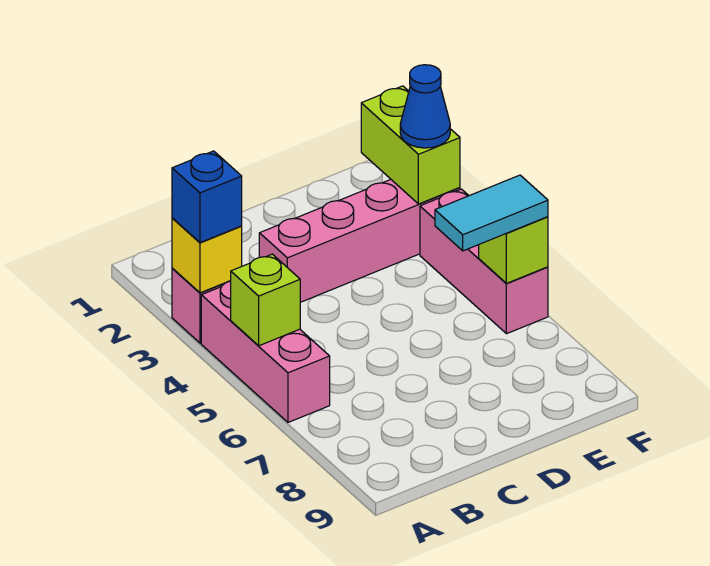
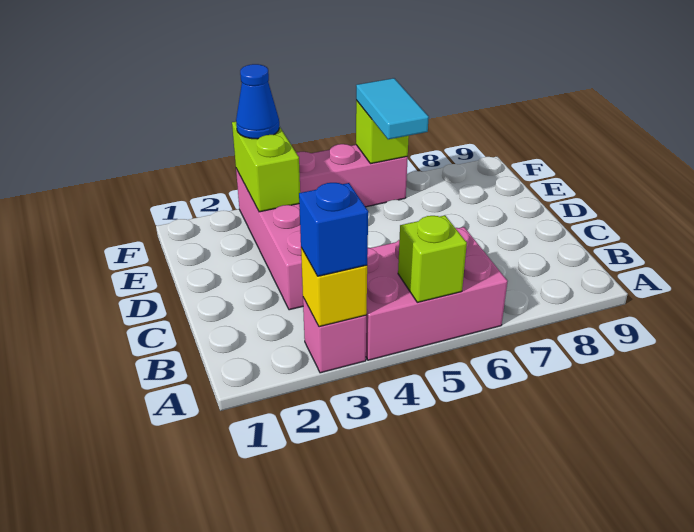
pink brick A4:A6 level 1 -> pink brick A4:B6 level 1
lime brick F2:F3 level 2 -> lime brick E3:F3 level 2

